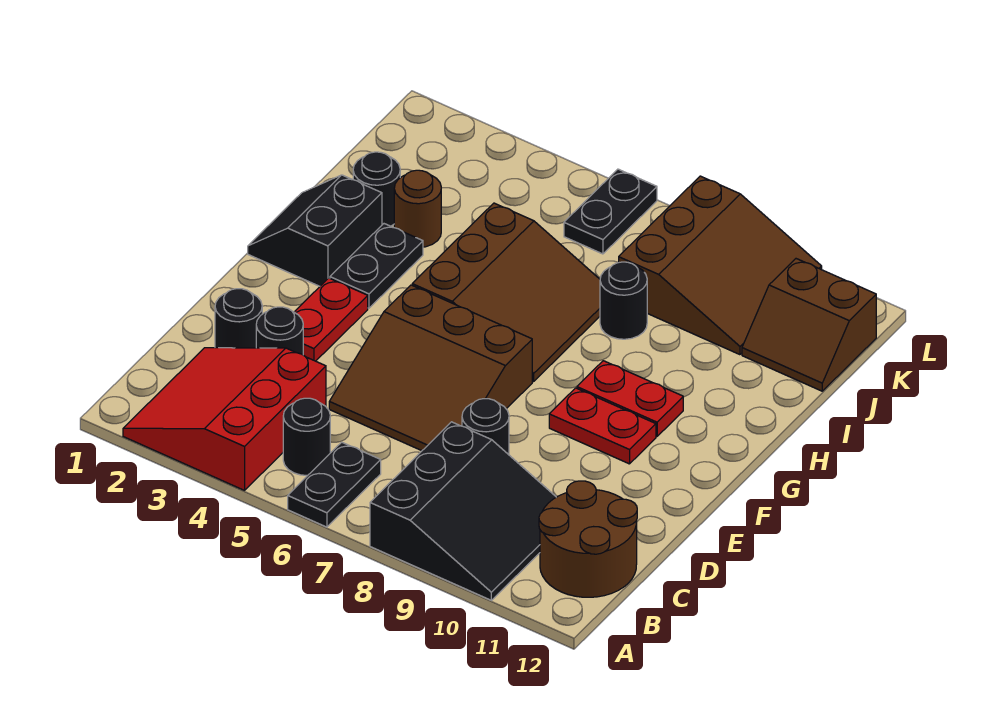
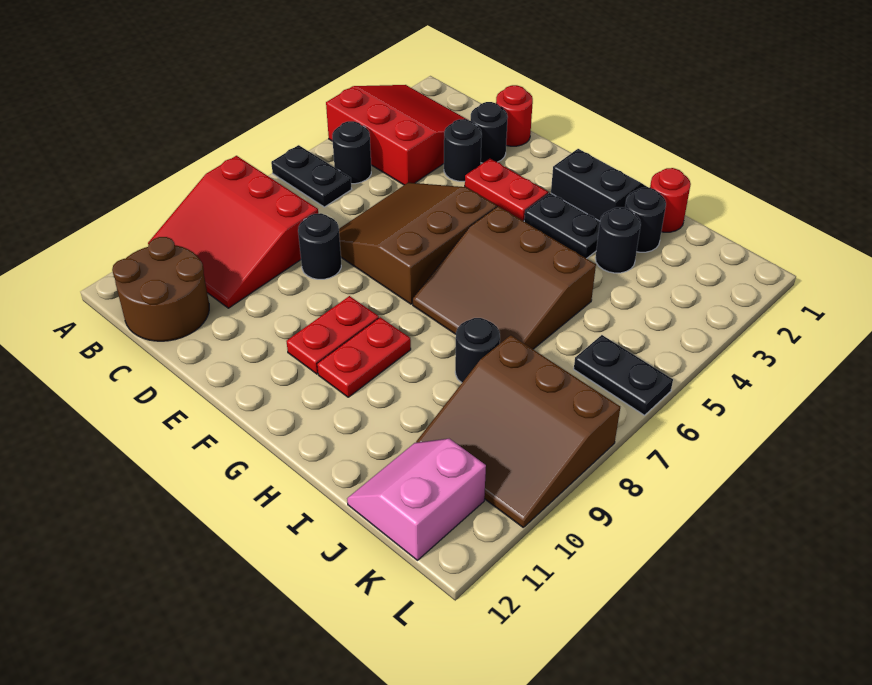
black slope A8:C10 level 1 top 8 -> red slope A8:C10 level 1 top 8
none -> red round brick D1 level 1
none -> red round brick I1 level 1
brown round brick I3 level 1 -> black round brick I3 level 1
brown slope J11:K12 level 1 top K -> pink slope J11:K12 level 1 top K

